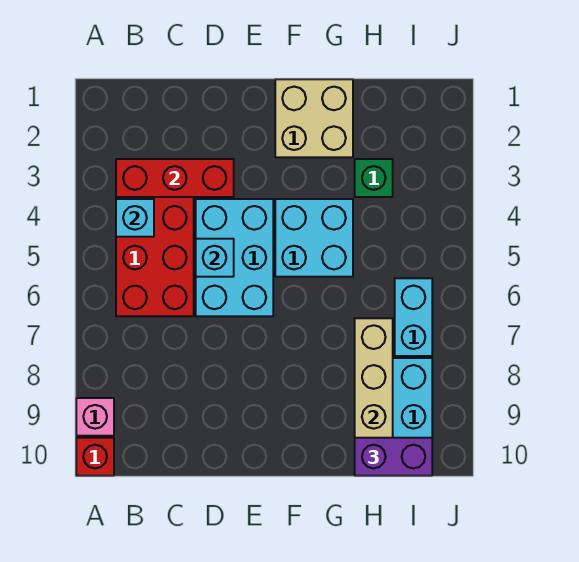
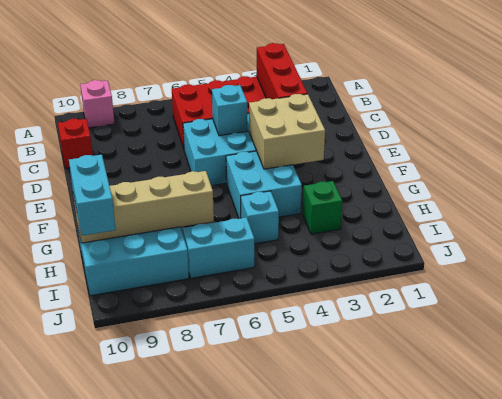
red brick A10 level 1 -> red brick C10 level 1
cyan brick B4 level 2 -> cyan brick H5 level 1
tan brick F1:G2 level 1 -> tan brick E3:F4 level 2
purple brick H10:I10 level 3 -> cyan brick H10:I10 level 3

